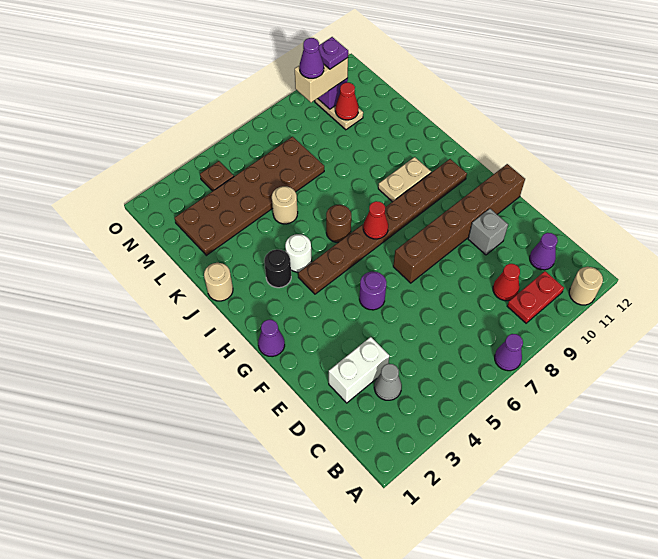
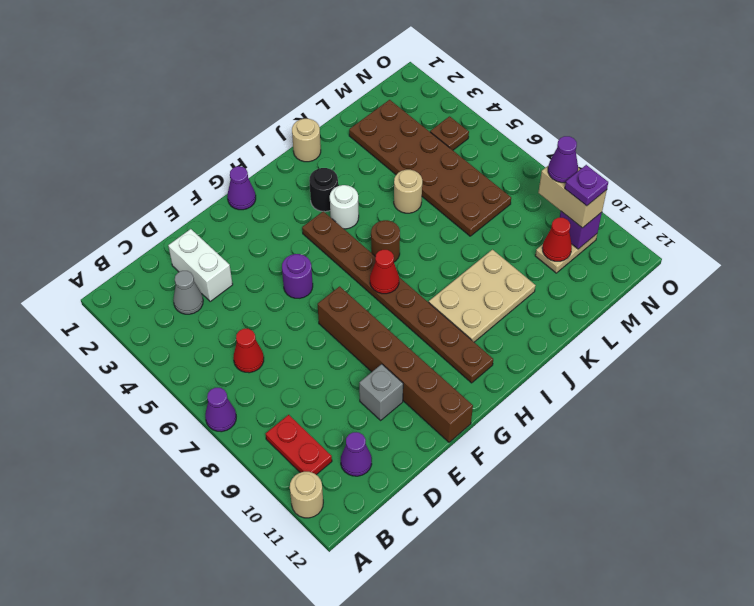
red cone C9 level 1 -> red cone C6 level 1
tan plate I9:I10 level 1 -> tan plate I9:K10 level 1

